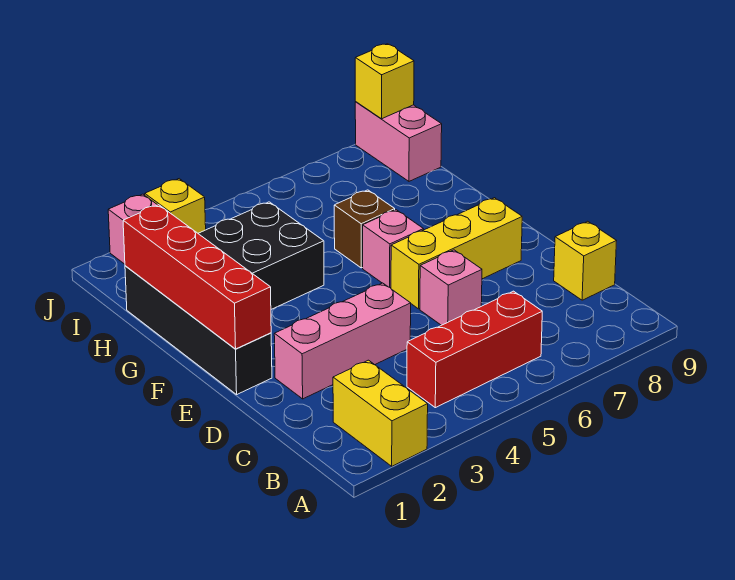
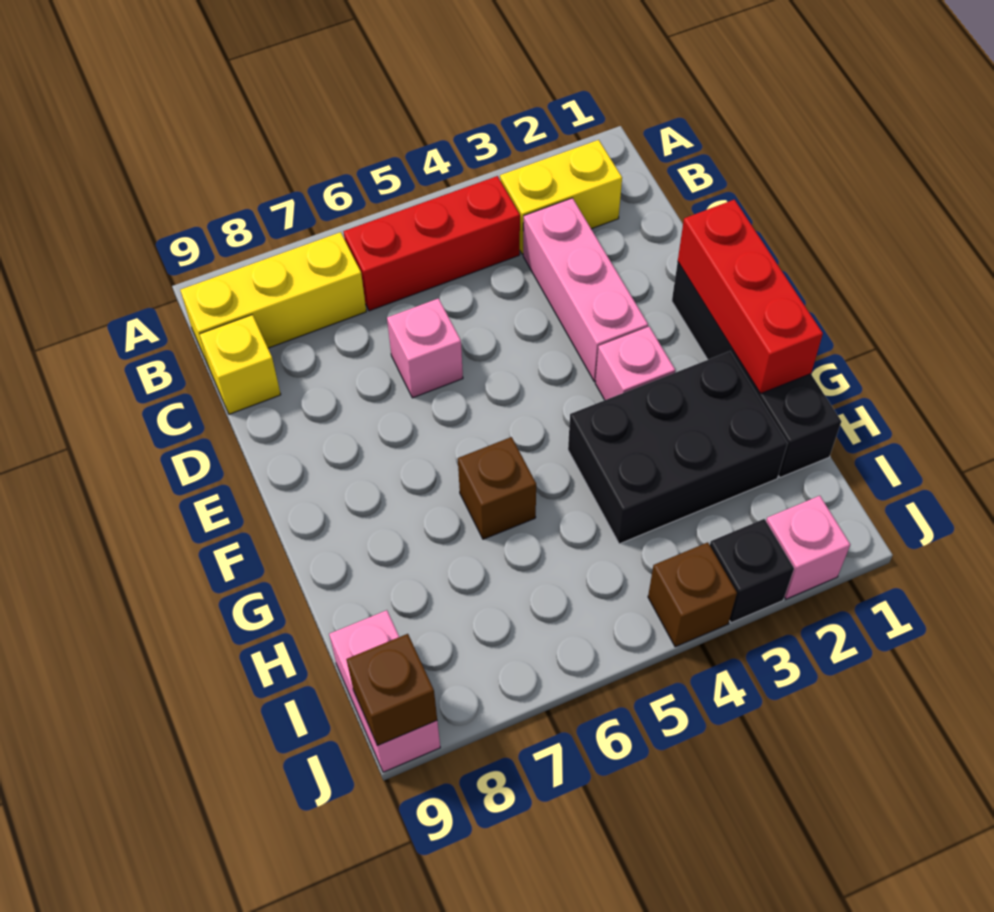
yellow brick A2:B2 level 1 -> yellow brick B2:B3 level 1
pink brick D2:D4 level 1 -> pink brick C3:E3 level 1
red brick E1:H1 level 2 -> red brick E1:G1 level 2
yellow brick E6:E8 level 1 -> yellow brick B7:B9 level 1
pink brick F6 level 1 -> pink brick F3 level 1
yellow brick J3 level 1 -> black brick J3 level 1
none -> brown brick J4 level 1
yellow brick J9 level 2 -> brown brick J9 level 2

